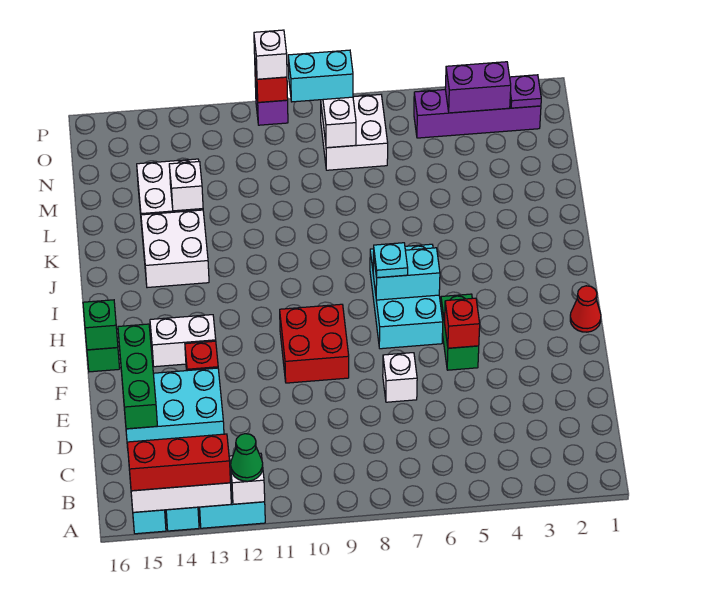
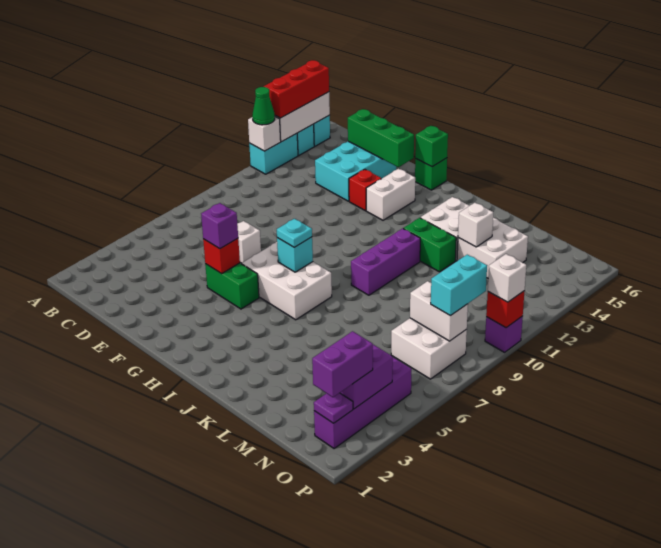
none -> purple brick F5 level 3
red brick F9:G10 level 1 -> none
red cone G1 level 1 -> none
cyan brick G6:I7 level 1 -> white brick G6:I7 level 1
cyan brick H6:H7 level 2 -> cyan brick H7 level 2
none -> purple brick J9:J11 level 1
none -> green brick J12:K12 level 1
none -> purple brick O2:O3 level 3

